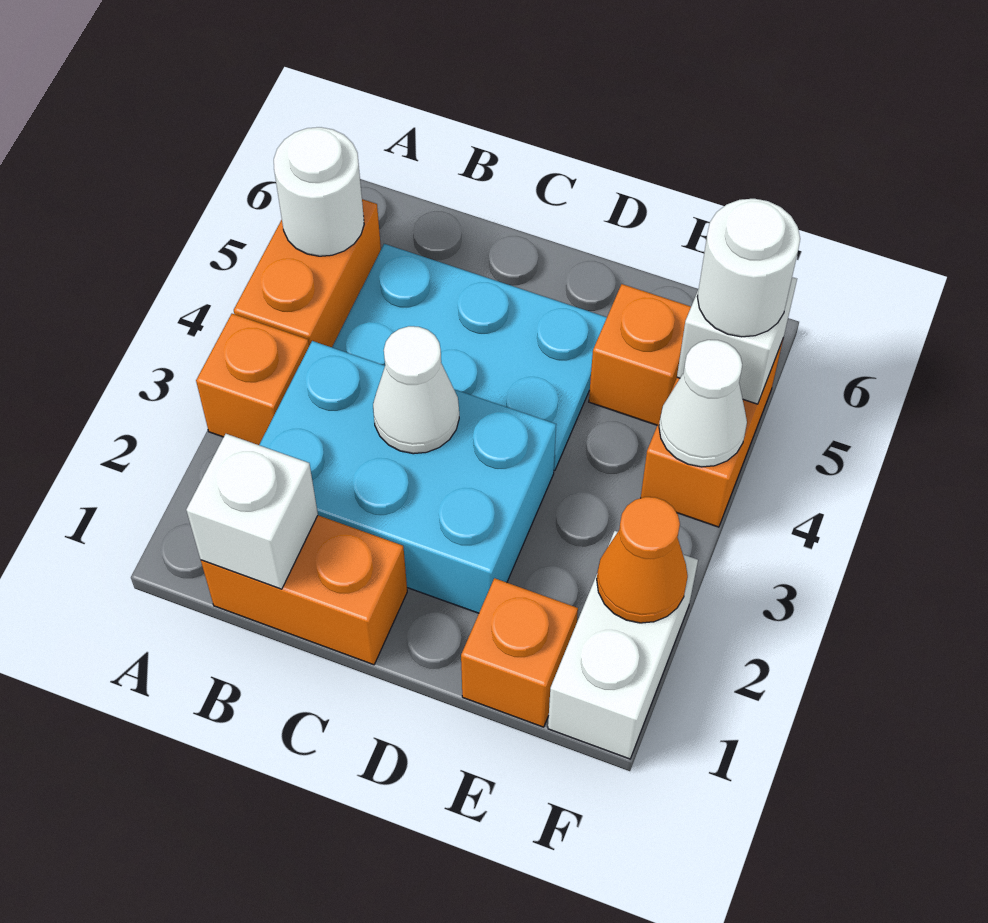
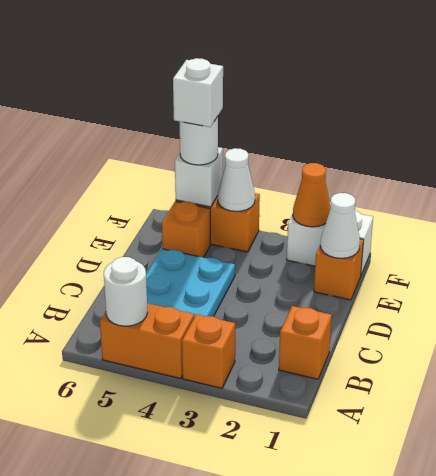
orange brick B1:C1 level 1 -> orange brick B1 level 1
white brick B1 level 2 -> white brick F5 level 4
cyan brick B2:D3 level 1 -> none
white cone C3 level 2 -> white cone E1 level 2

